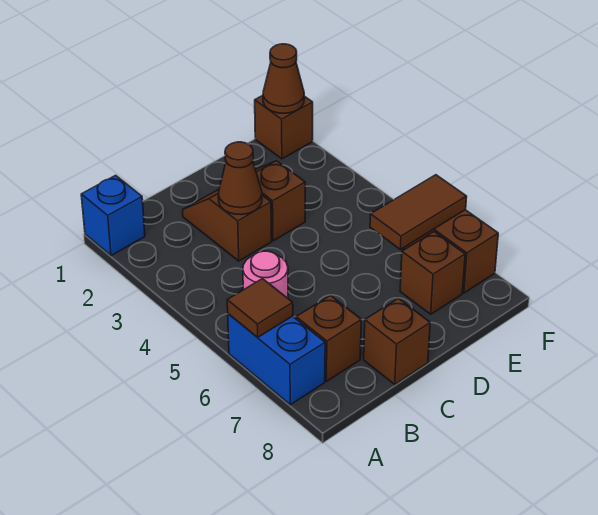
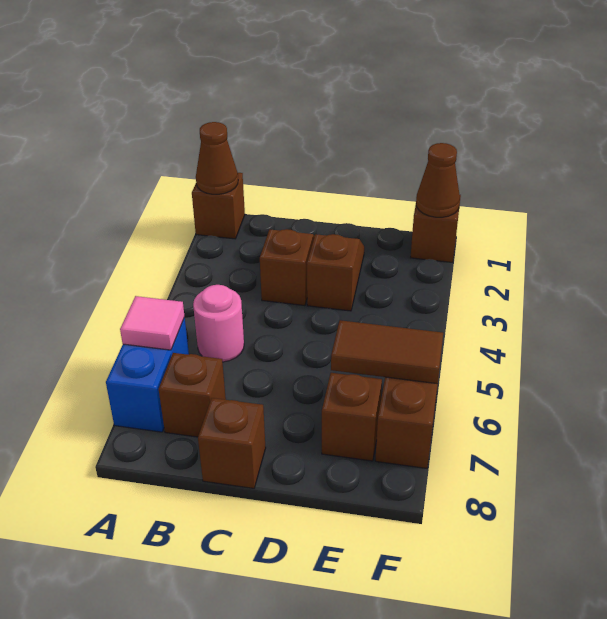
blue brick A1 level 1 -> brown brick A1 level 1
brown tile A6 level 2 -> pink tile A6 level 2
brown cone C3 level 2 -> brown cone A1 level 2

